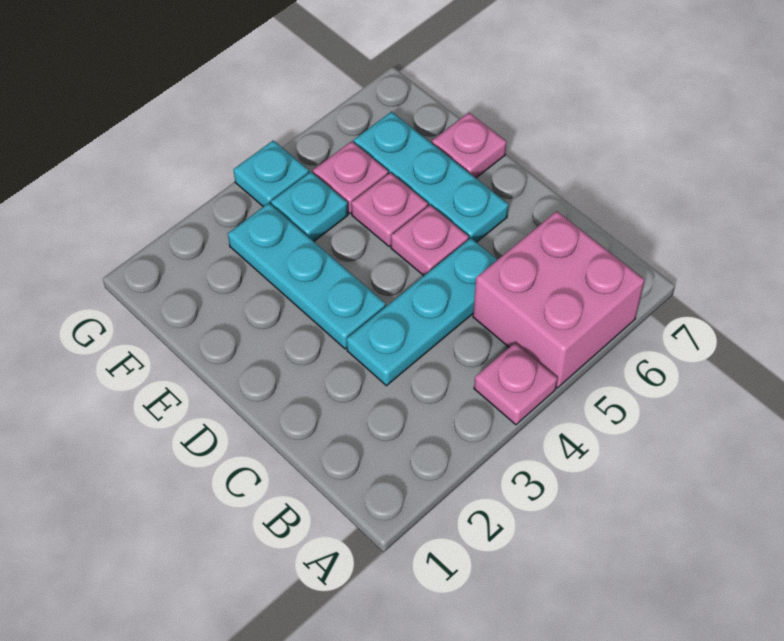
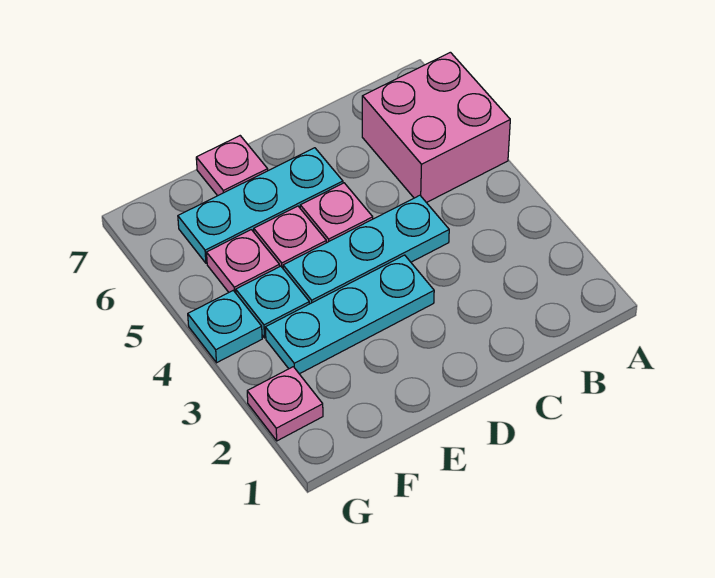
pink plate A4 level 1 -> pink plate G2 level 1
cyan plate C3:C5 level 1 -> cyan plate C4:E4 level 1

